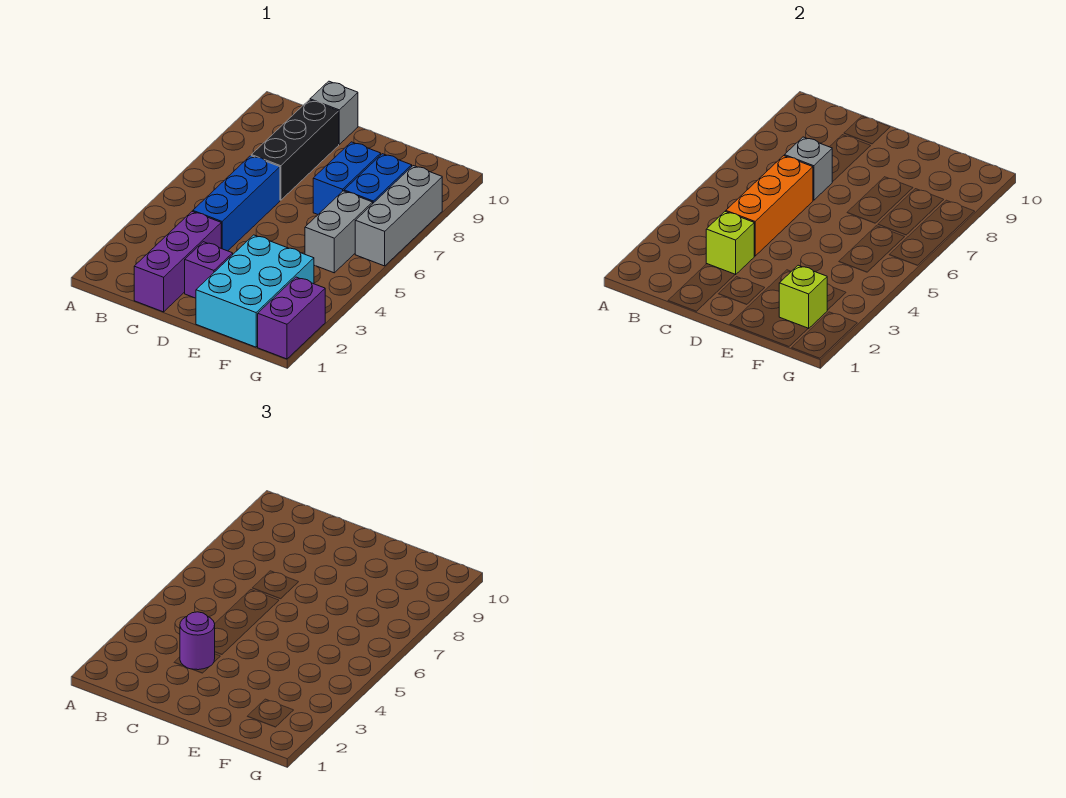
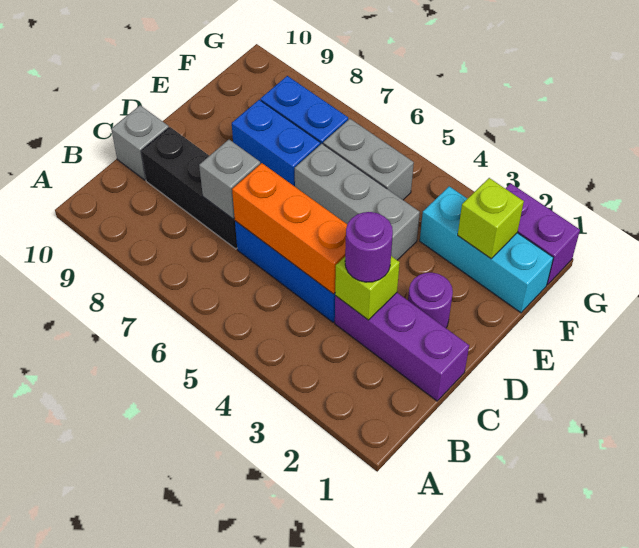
purple brick D2 level 1 -> purple round brick D2 level 1
cyan brick E1:F3 level 1 -> cyan brick F1:F3 level 1
grey brick G6:G8 level 1 -> grey brick E4:E6 level 1

